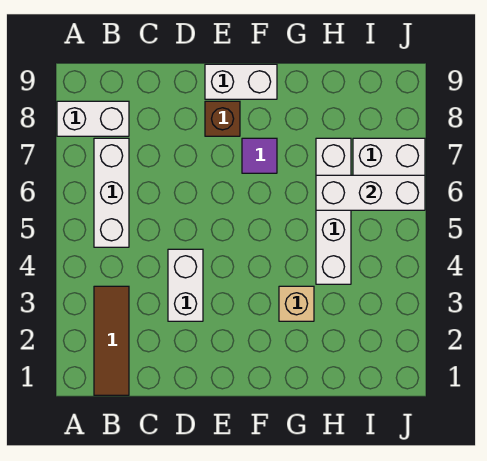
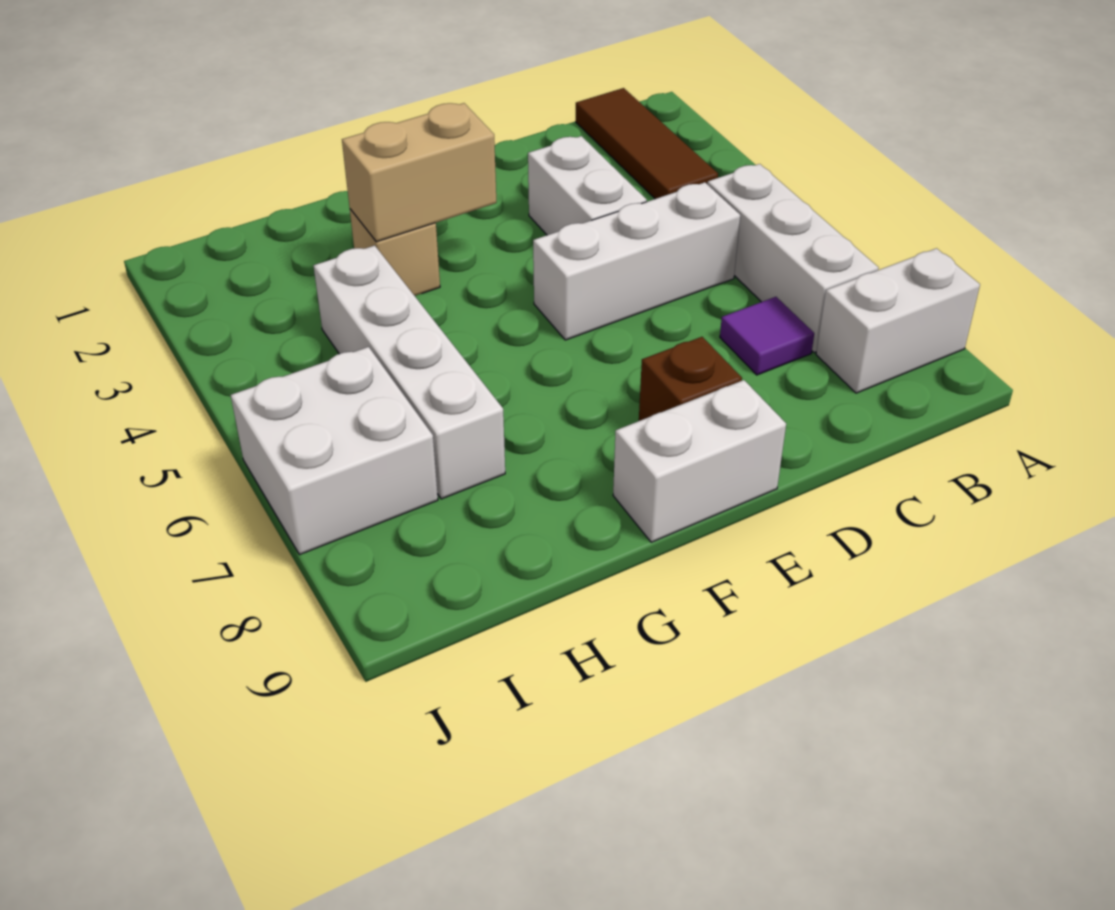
none -> tan brick F3:G3 level 2
purple tile F7 level 1 -> purple tile C7 level 1
white brick H6:J6 level 2 -> white brick C5:E5 level 1

